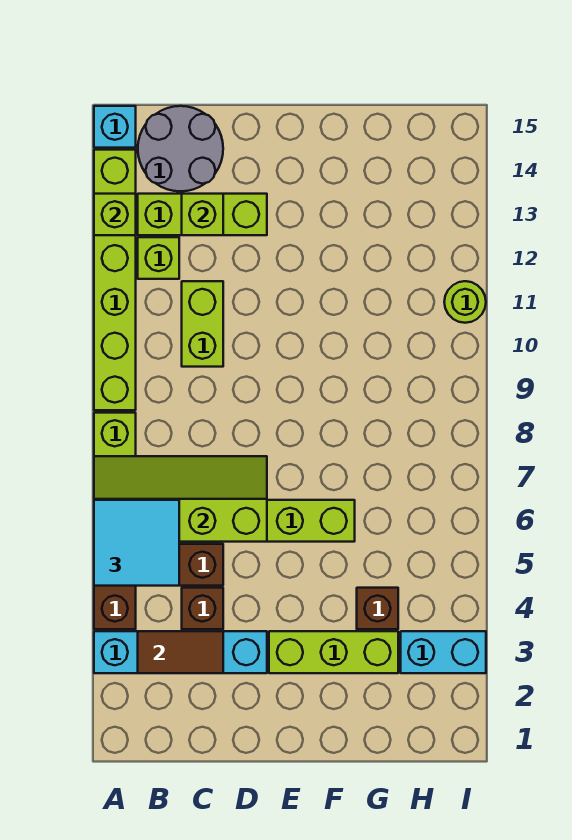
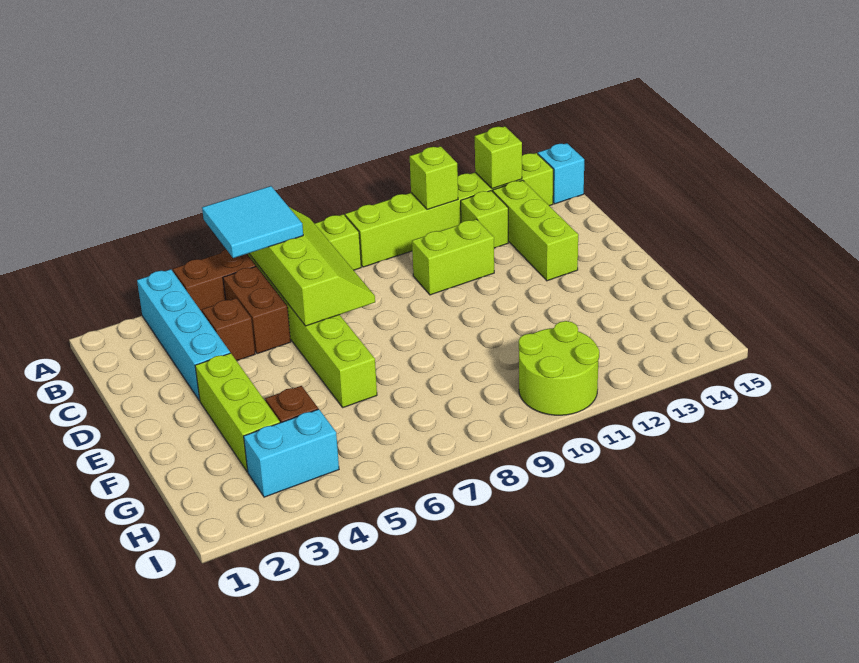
brown tile B3:C3 level 2 -> none
grey round brick B14:C15 level 1 -> none
lime brick C13 level 2 -> lime brick A11 level 2
cyan brick H3:I3 level 1 -> cyan brick H3:H4 level 1
lime round brick I11 level 1 -> lime round brick H10:I11 level 1

